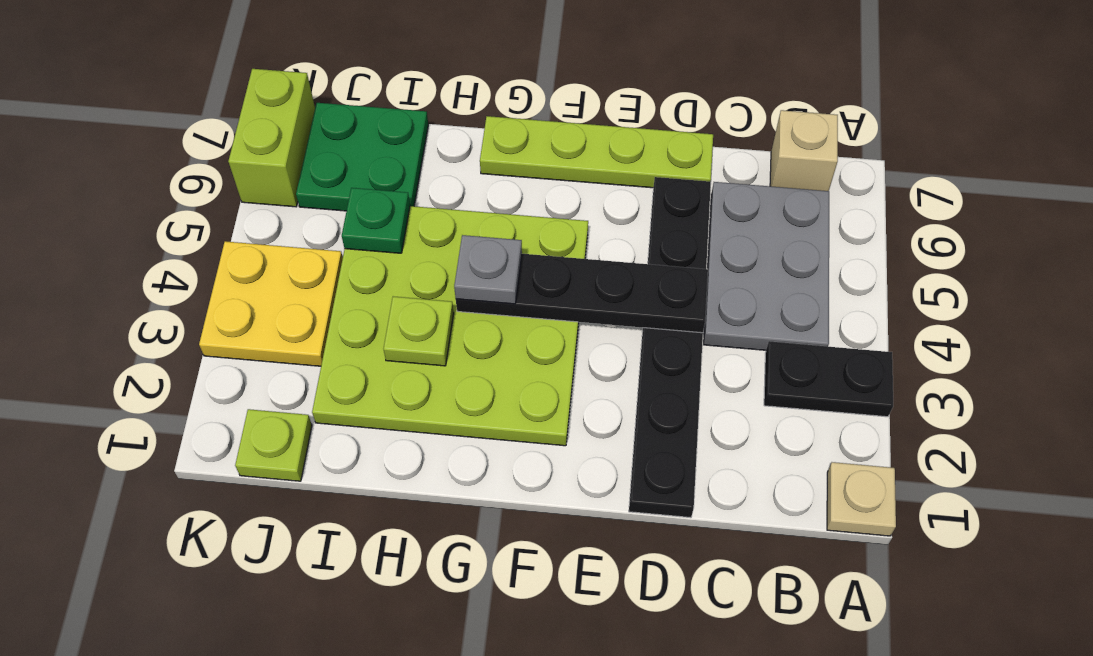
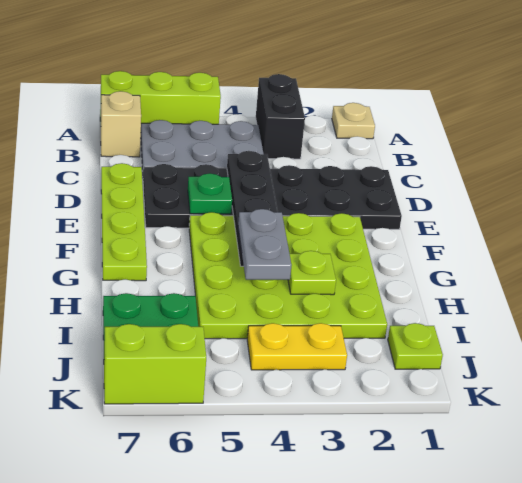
black plate A3:B3 level 1 -> black brick A3:B3 level 1
none -> lime brick A5:A7 level 1
black plate D1:D6 level 1 -> black plate D1:E6 level 1
grey plate G4 level 3 -> grey plate G4:H4 level 3
green plate I5 level 2 -> green plate E5 level 2
yellow plate J3:K4 level 1 -> yellow plate J3:J4 level 1

